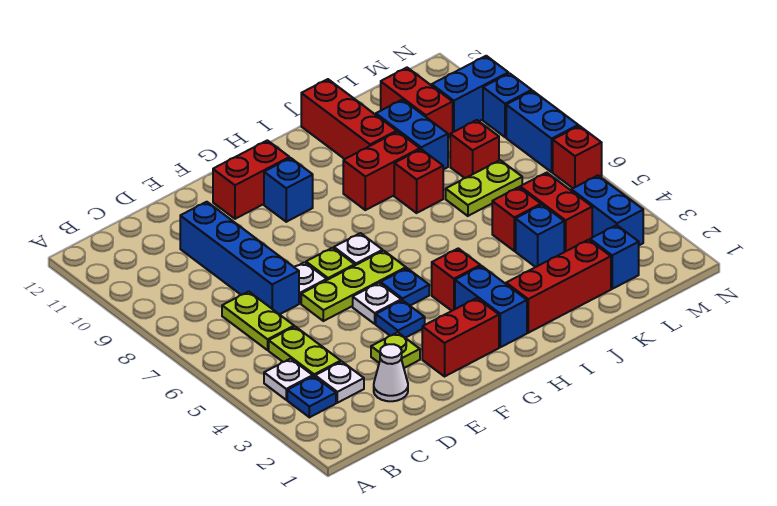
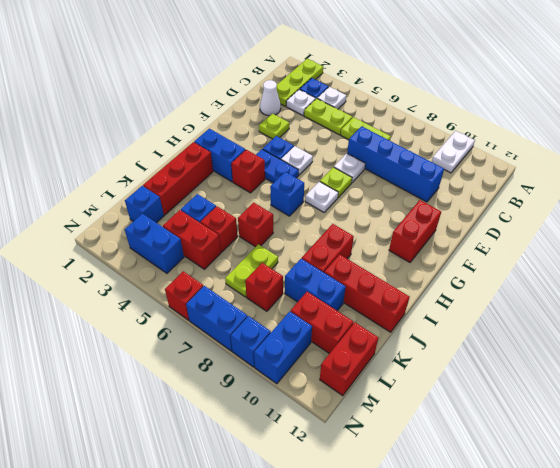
none -> white plate A10:B10 level 1
lime plate E6:G6 level 1 -> lime plate A2:C2 level 1
red brick F2:G2 level 1 -> red brick L12:M12 level 1
blue plate G5 level 1 -> blue plate G4:G5 level 1
blue brick G10 level 1 -> blue brick H6 level 1
red brick J8 level 1 -> red brick J6 level 1

